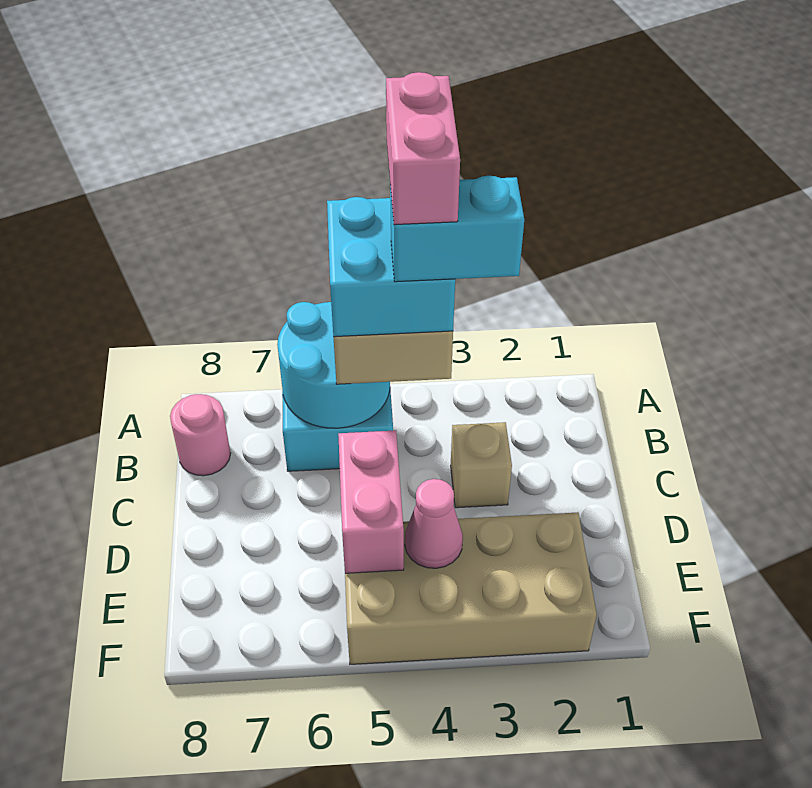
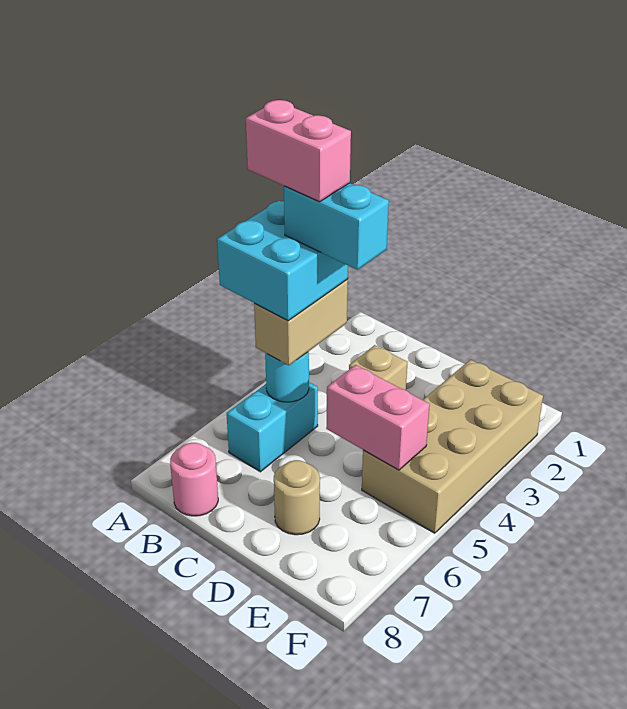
cyan round brick A5:B6 level 2 -> cyan round brick B5 level 2
cyan brick B3:B4 level 5 -> cyan brick B4:C4 level 5
none -> tan round brick D7 level 1
pink cone E4 level 2 -> none

